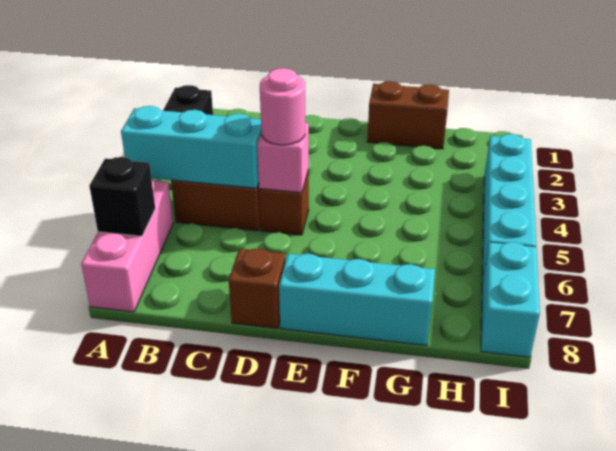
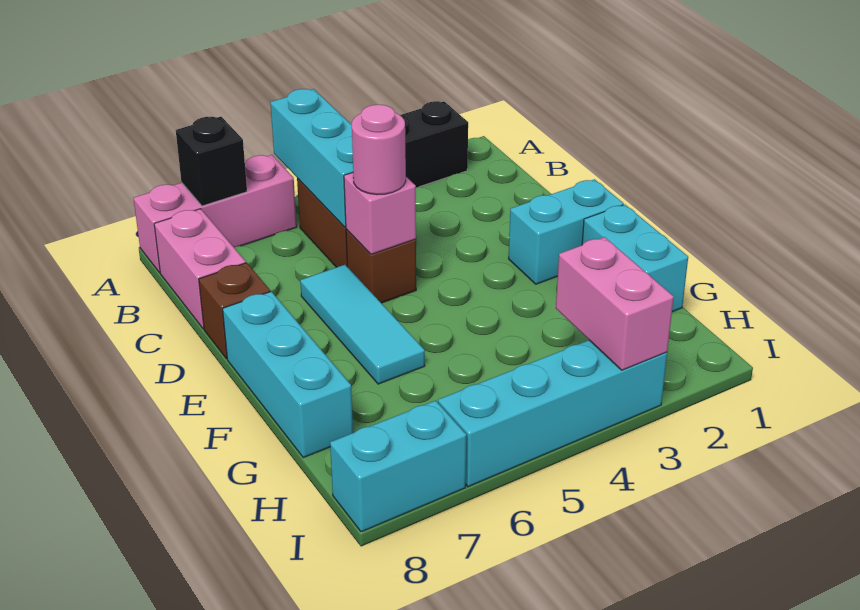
none -> pink brick B8:C8 level 1
none -> cyan tile D6:F6 level 1
none -> cyan brick E1:E2 level 1
brown brick F1:G1 level 1 -> cyan brick F1:G1 level 1
none -> pink brick H3:I3 level 2

